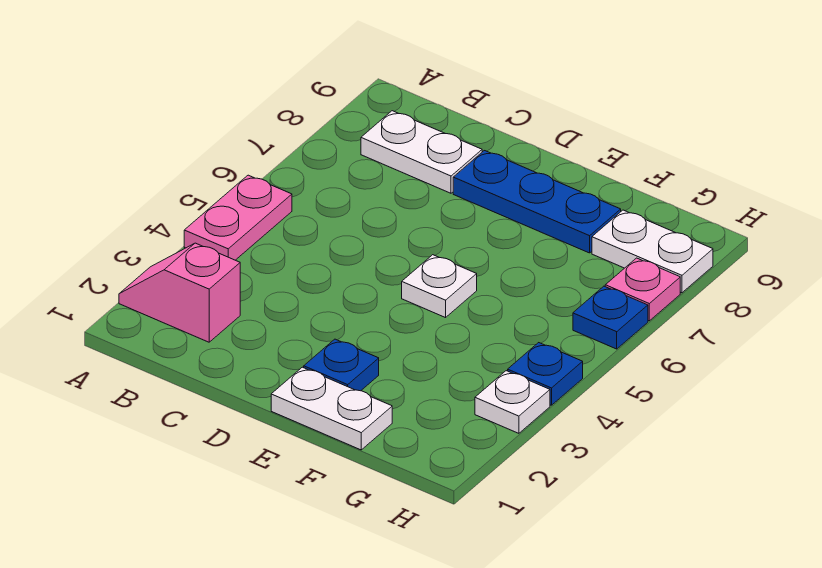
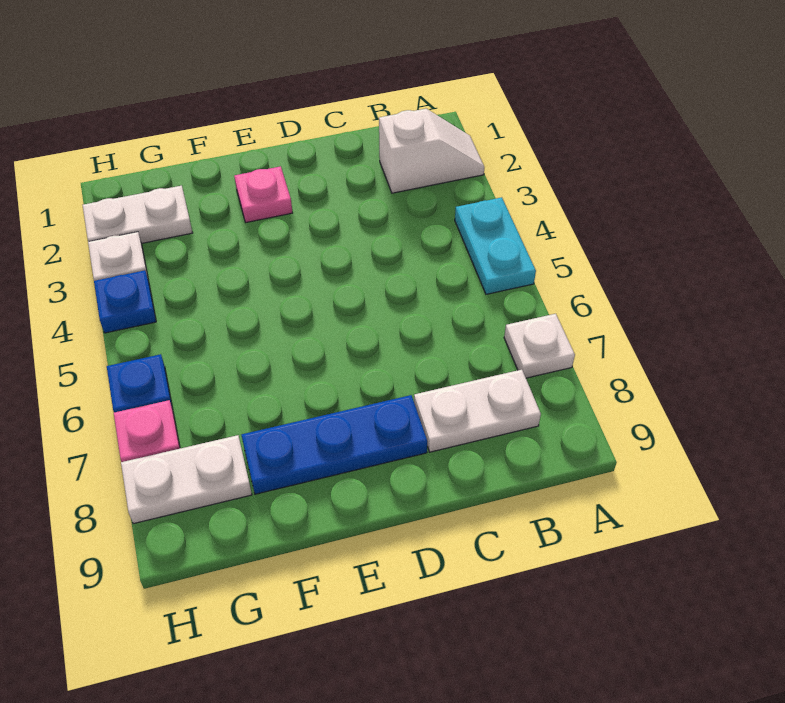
pink slope A2:B2 level 1 top B -> white slope A2:B2 level 1 top B
pink plate A4:A5 level 1 -> cyan plate A4:A5 level 1
white plate E1:F1 level 1 -> white plate G2:H2 level 1
blue plate E2 level 1 -> pink plate E2 level 1
white plate E5 level 1 -> white plate A7 level 1

